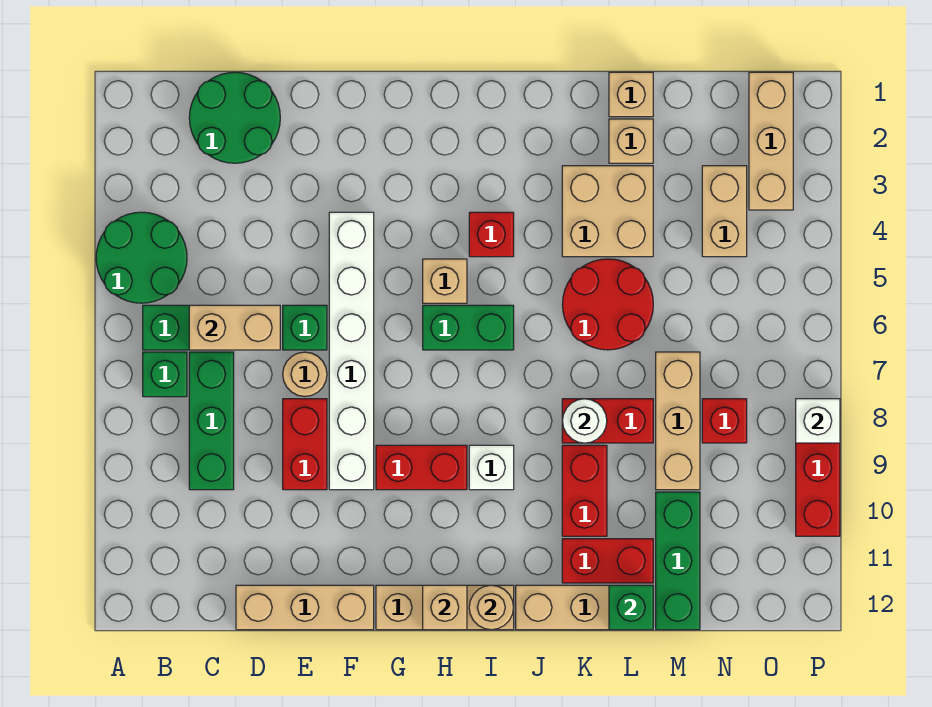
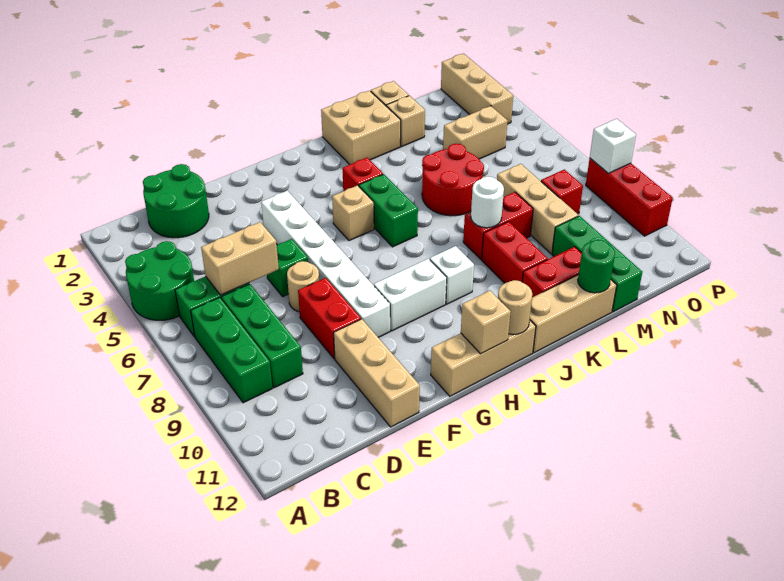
green brick B7 level 1 -> green brick B7:B9 level 1
tan brick D12:F12 level 1 -> tan brick E10:E12 level 1
red brick G9:H9 level 1 -> white brick G9:H9 level 1
green brick H6:I6 level 1 -> green brick I5:I6 level 1
tan brick K3:L4 level 1 -> tan brick J1:K2 level 1
green brick L12 level 2 -> green round brick L12 level 2
tan brick N3:N4 level 1 -> tan brick M4:N4 level 1

